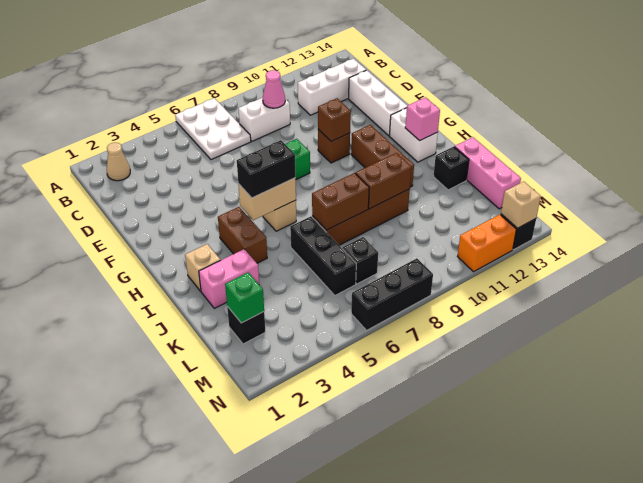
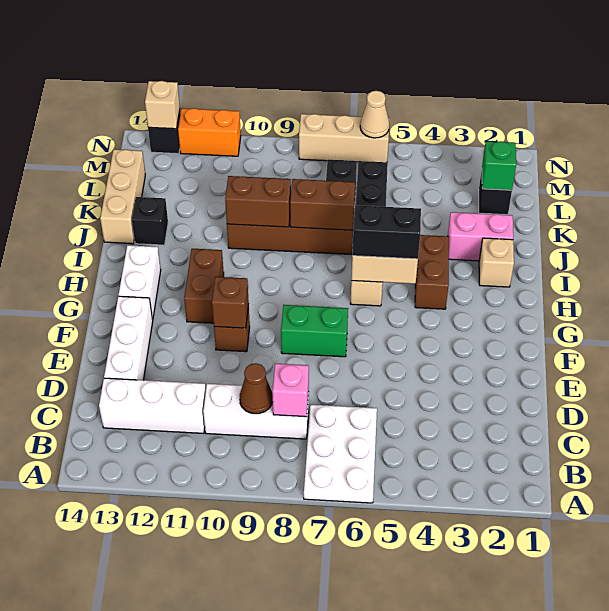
tan cone B2 level 1 -> tan cone N6 level 2
white brick C8:C9 level 1 -> white brick C8:C10 level 1
pink cone C9 level 2 -> brown cone C9 level 2
brown brick G11:I11 level 1 -> brown brick G11:H11 level 1
pink brick H13 level 2 -> pink brick C8 level 2
pink brick J14:L14 level 1 -> tan brick J14:L14 level 1
black brick N6:N8 level 1 -> tan brick N6:N8 level 1

